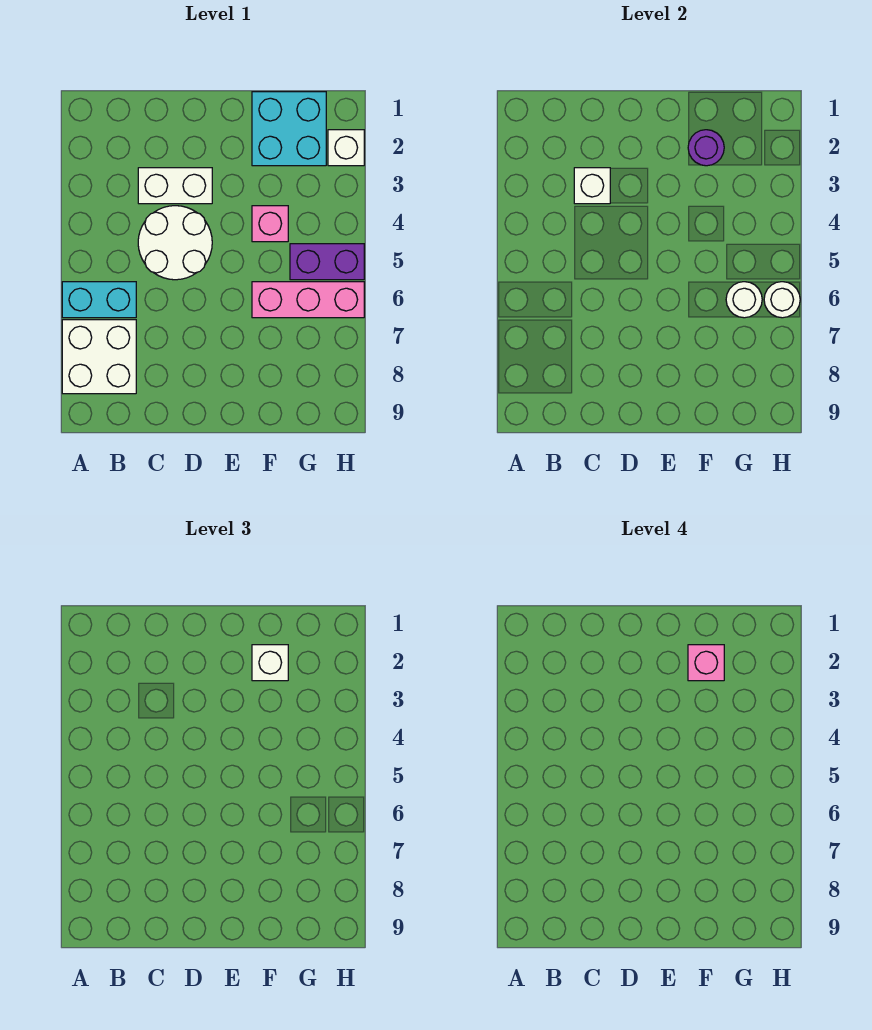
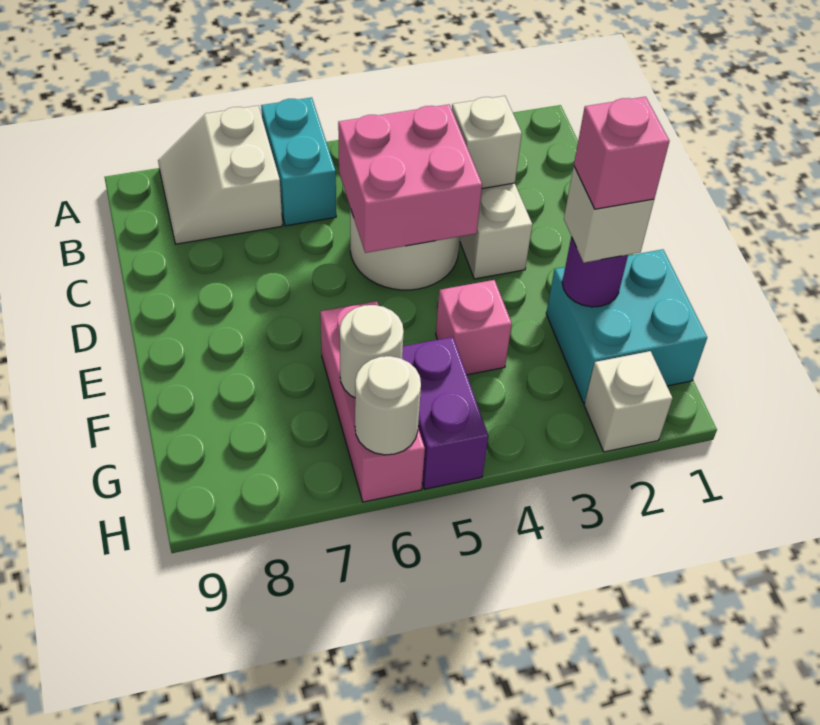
white brick A7:B8 level 1 -> white slope A7:B8 level 1 top 7
none -> pink brick C4:D5 level 2

